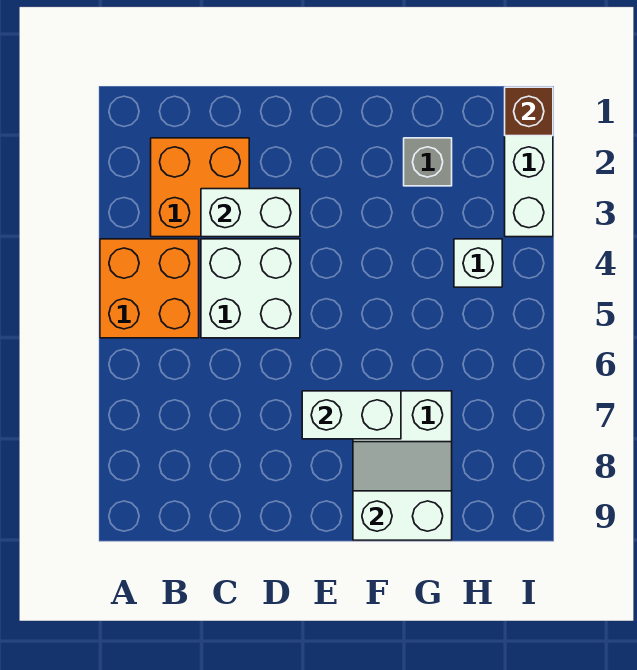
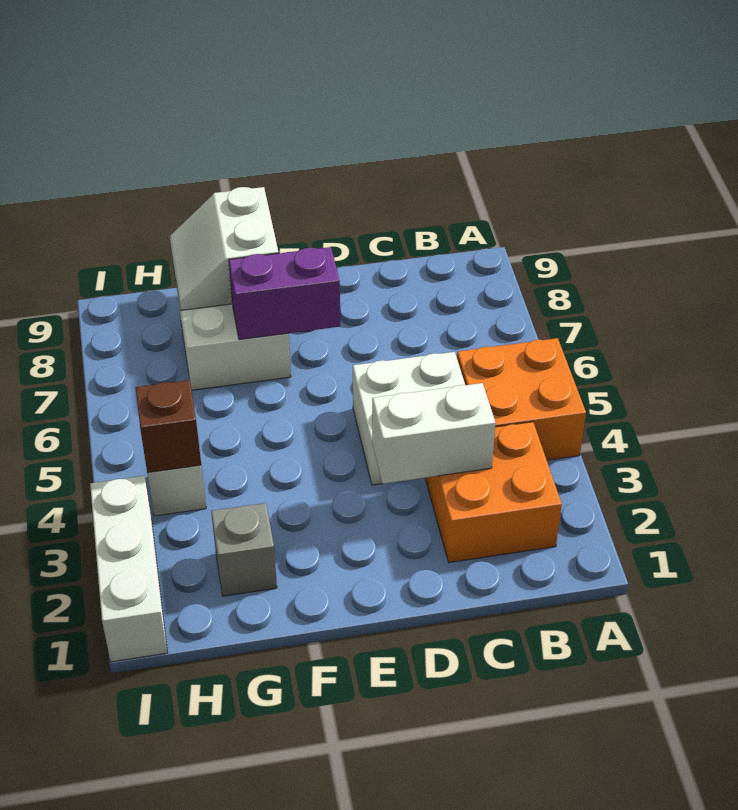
white brick E7:F7 level 2 -> purple brick E7:F7 level 2
white slope F8:G9 level 2 top 9 -> white slope F8:G9 level 2 top F
brown brick I1 level 2 -> brown brick H4 level 2

